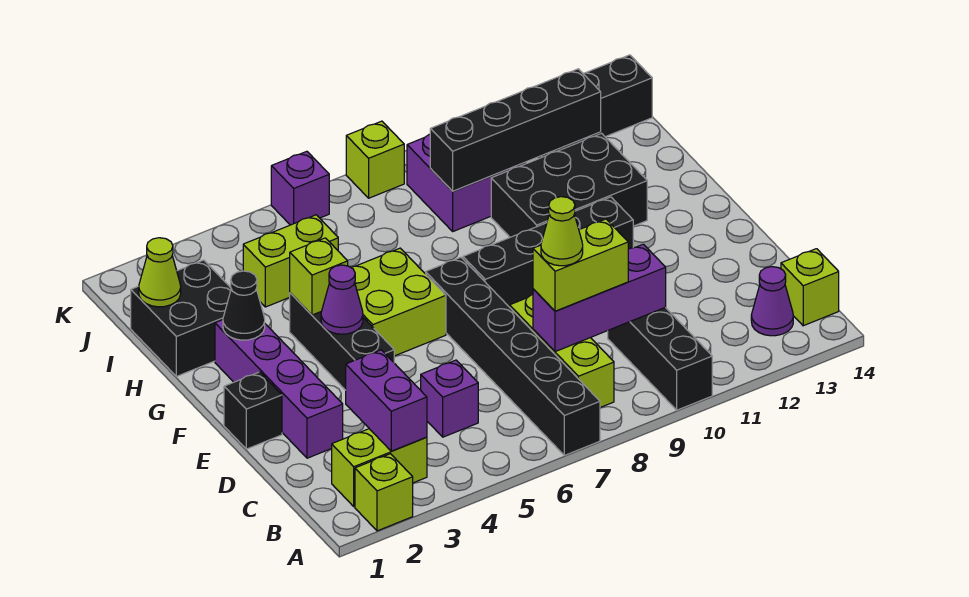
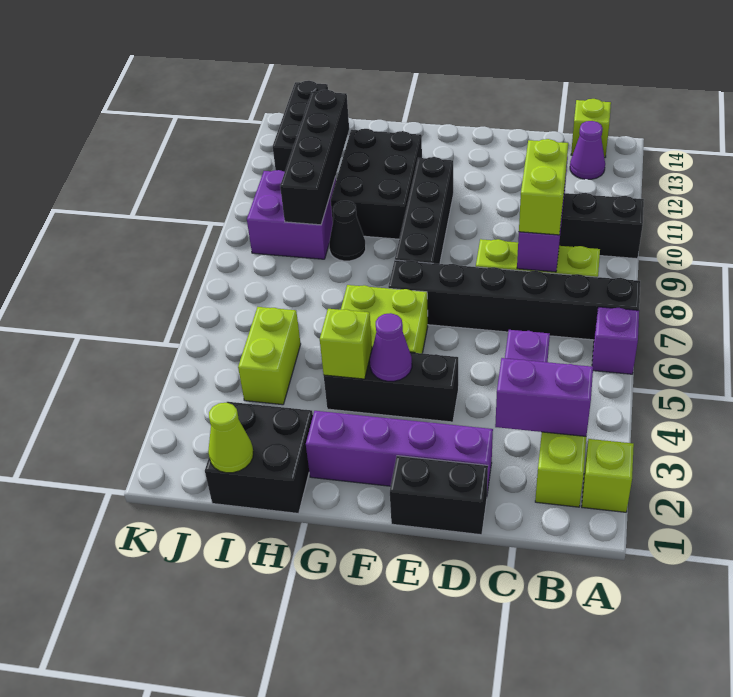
lime cone C8 level 4 -> none
black brick E1 level 1 -> black brick D1:E1 level 1
black cone G2 level 2 -> black cone H9 level 1
purple brick K6 level 1 -> purple brick A6 level 1
lime brick K8 level 1 -> none

